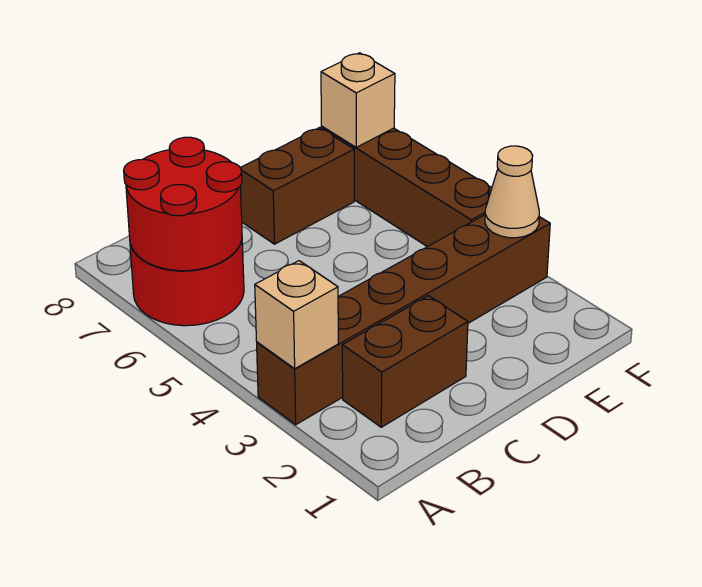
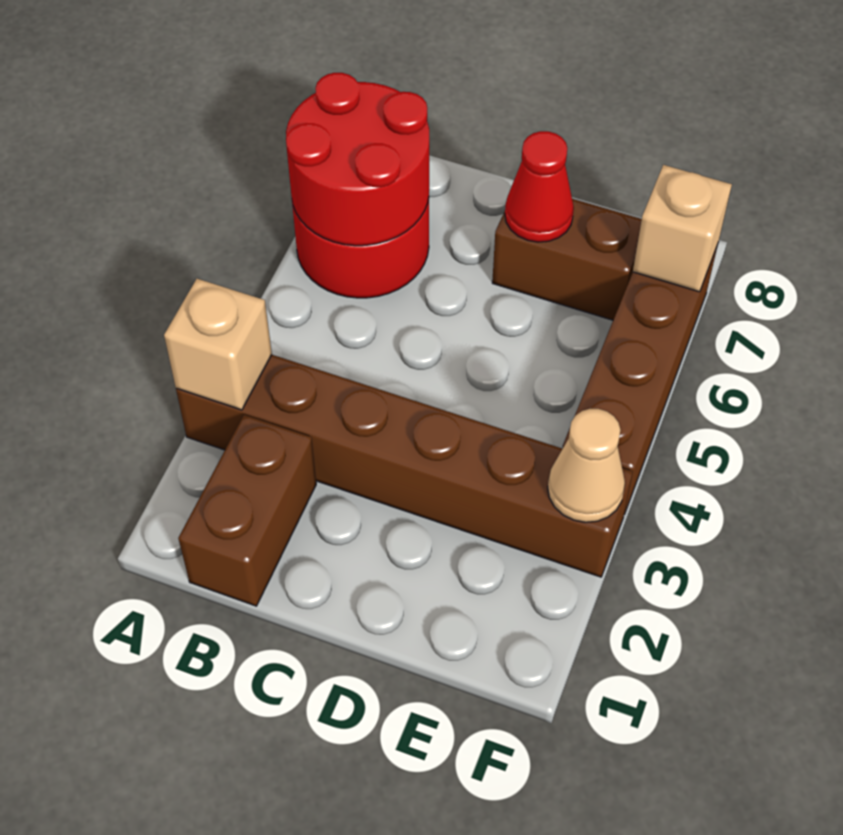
brown brick B2:C2 level 1 -> brown brick B1:B2 level 1
none -> red cone D7 level 2

